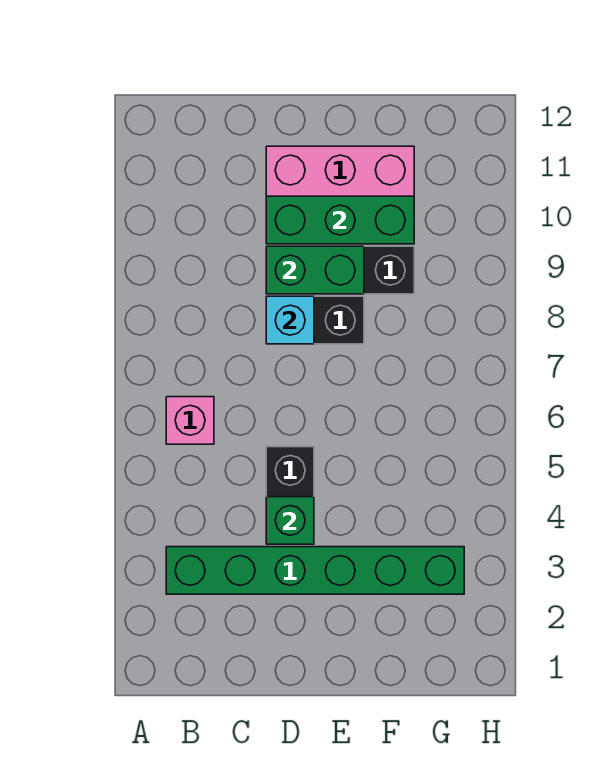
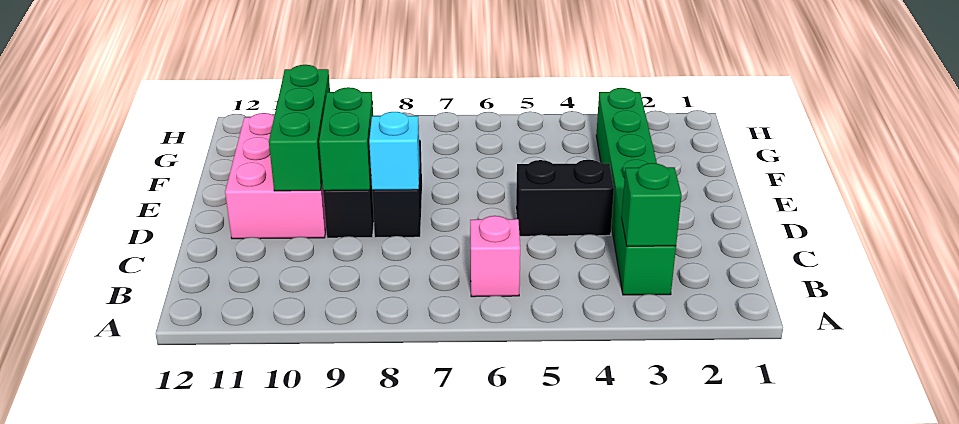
green brick D4 level 2 -> green brick B3 level 2

